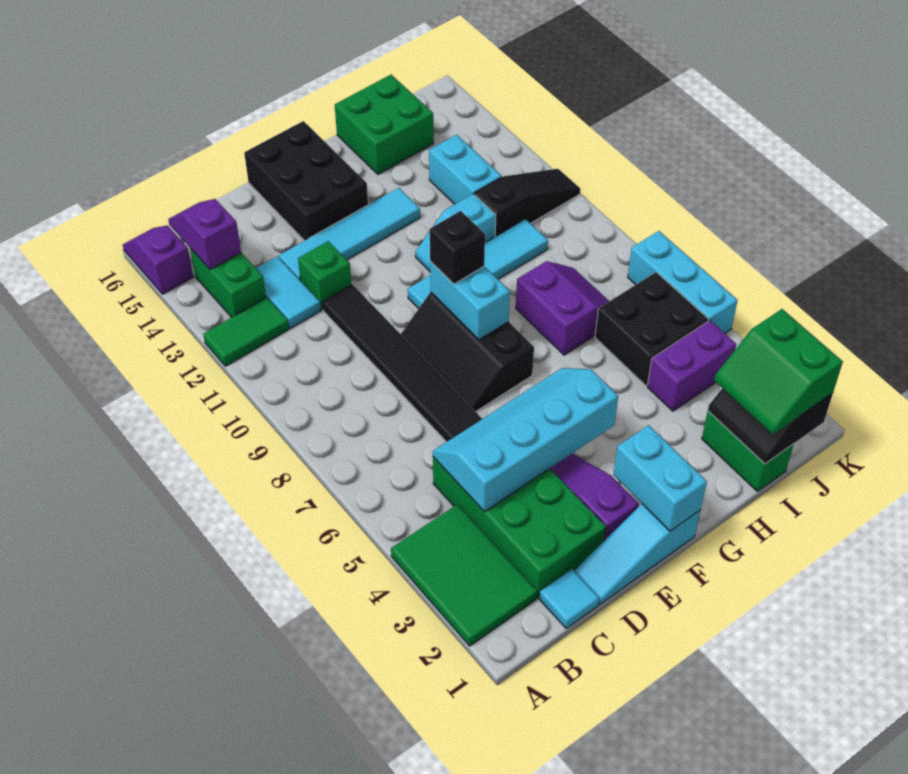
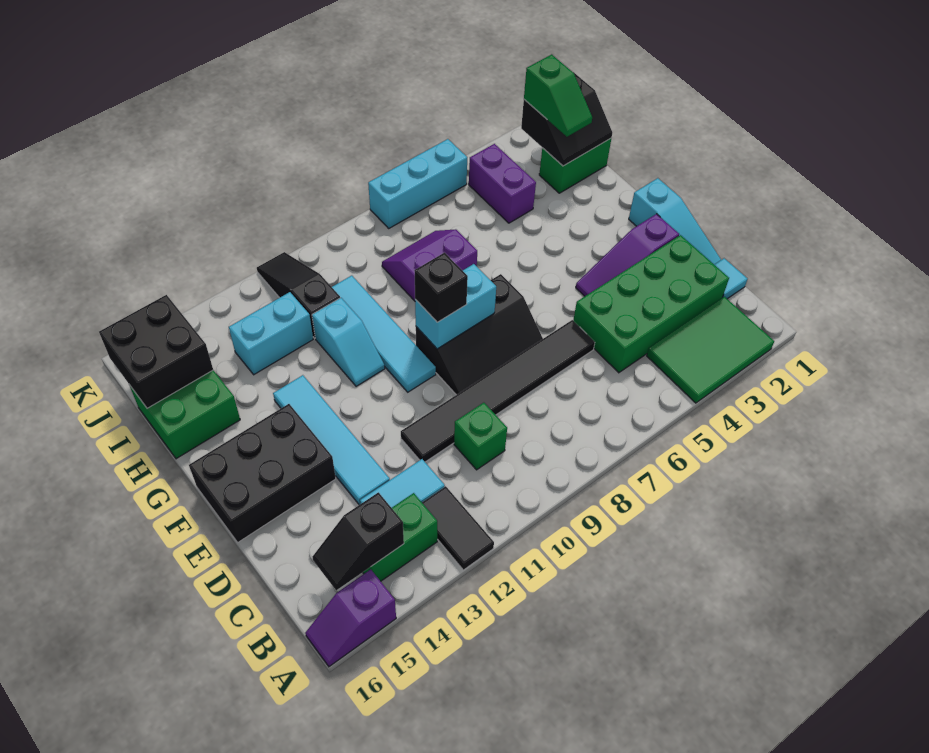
green tile A12:B12 level 1 -> black tile A12:B12 level 1
purple slope B14:B15 level 2 top 14 -> black slope B14:B15 level 2 top 14
cyan slope C4:F5 level 2 top 4 -> none
green brick D12 level 1 -> green brick C10 level 1
cyan brick F1:F2 level 2 -> none
green slope I1:J2 level 3 top J -> green slope I2:J2 level 3 top J
black brick I5:J6 level 1 -> black brick I15:J16 level 2

